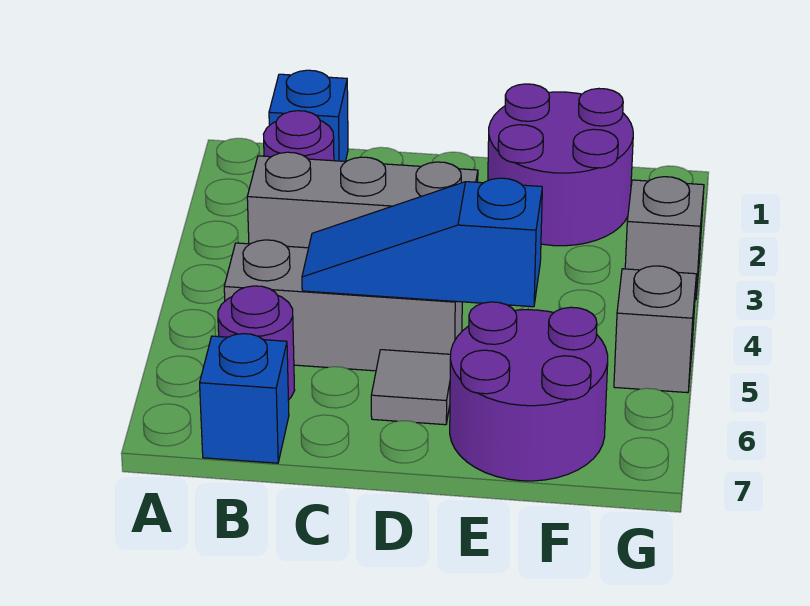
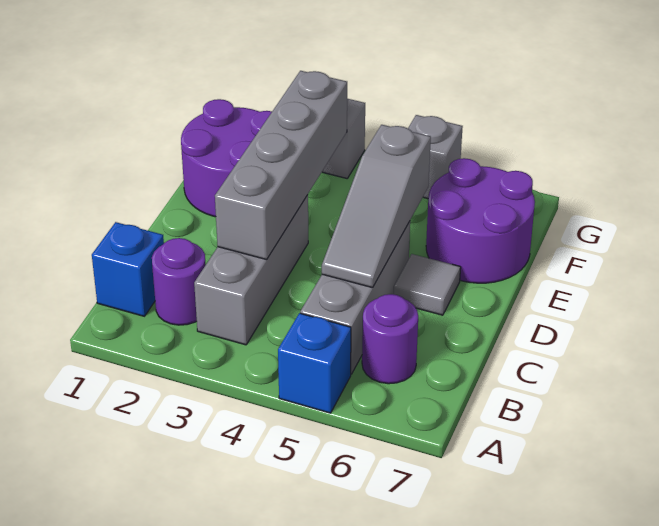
blue brick B7 level 1 -> blue brick A5 level 1
none -> grey brick C3:F3 level 2
blue slope C5:E5 level 2 top E -> grey slope C5:E5 level 2 top E

